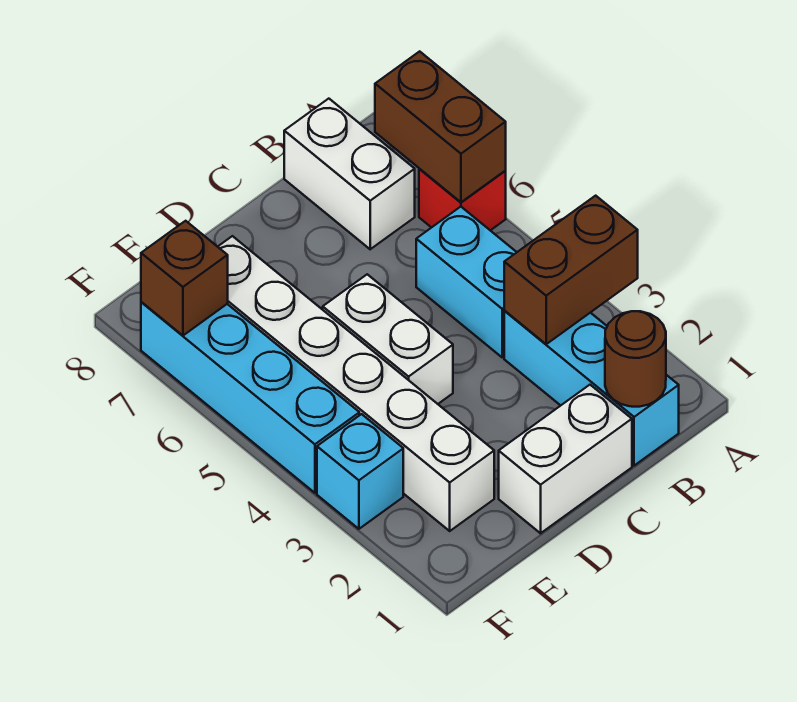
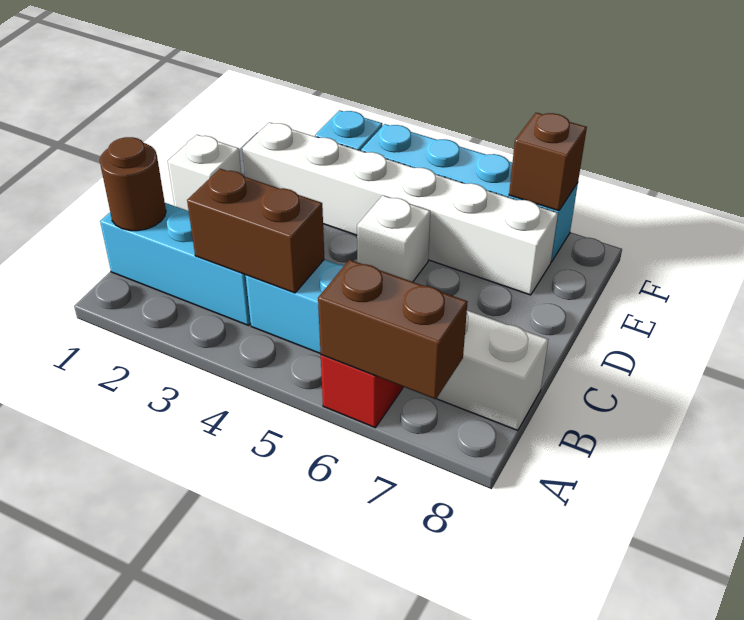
brown brick A3:B3 level 2 -> brown brick B3:B4 level 2
white brick C1:D1 level 1 -> white brick D1 level 1
white brick D4:D5 level 1 -> white brick D5 level 1

